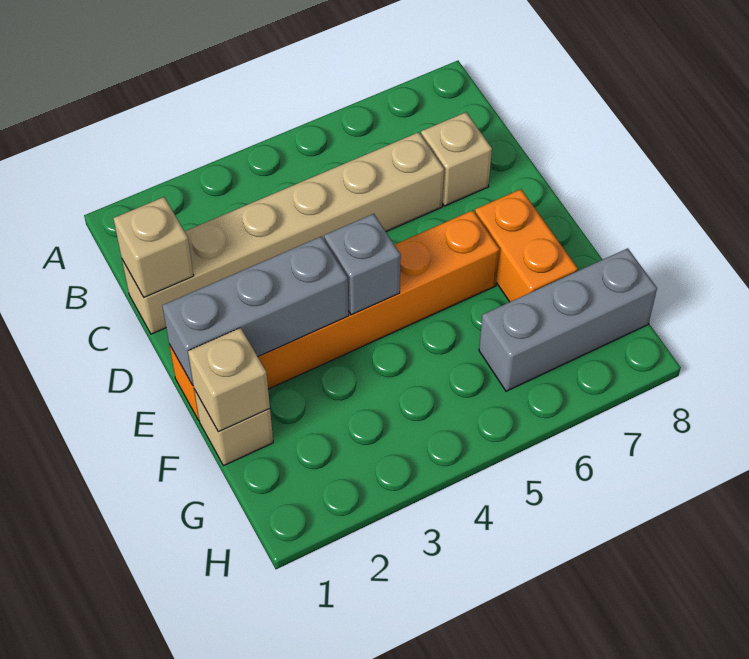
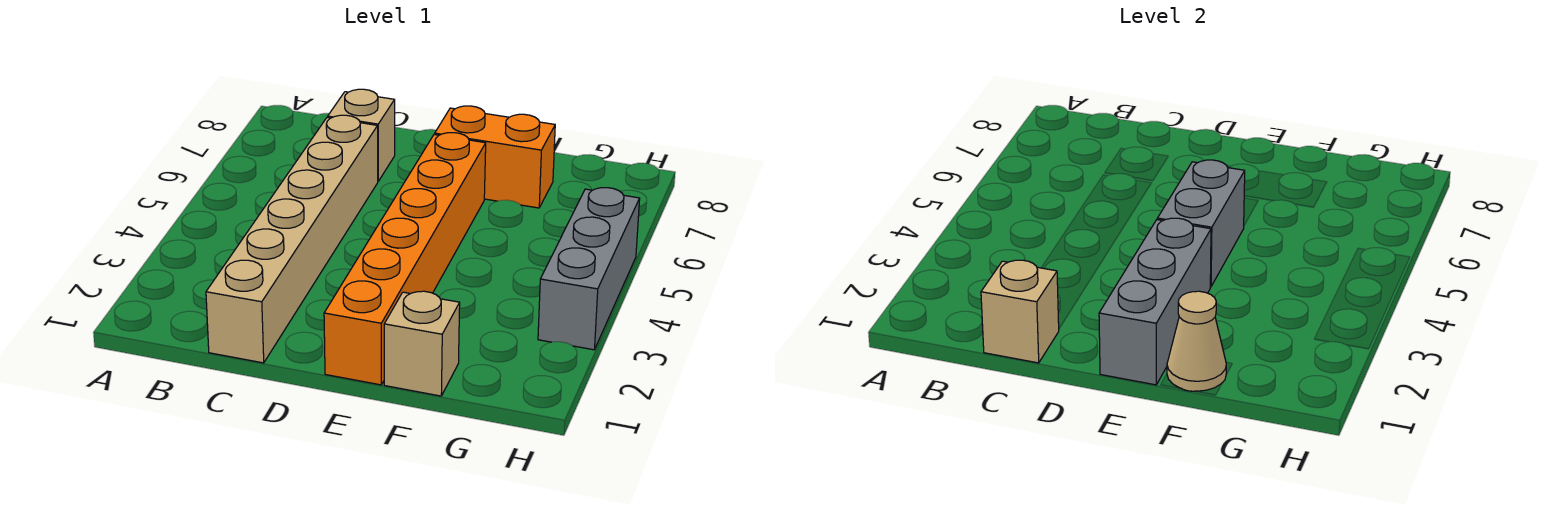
grey brick E4 level 2 -> grey brick E4:E5 level 2
tan brick F1 level 2 -> tan cone F1 level 2
grey brick G6:G8 level 1 -> grey brick H3:H5 level 1

